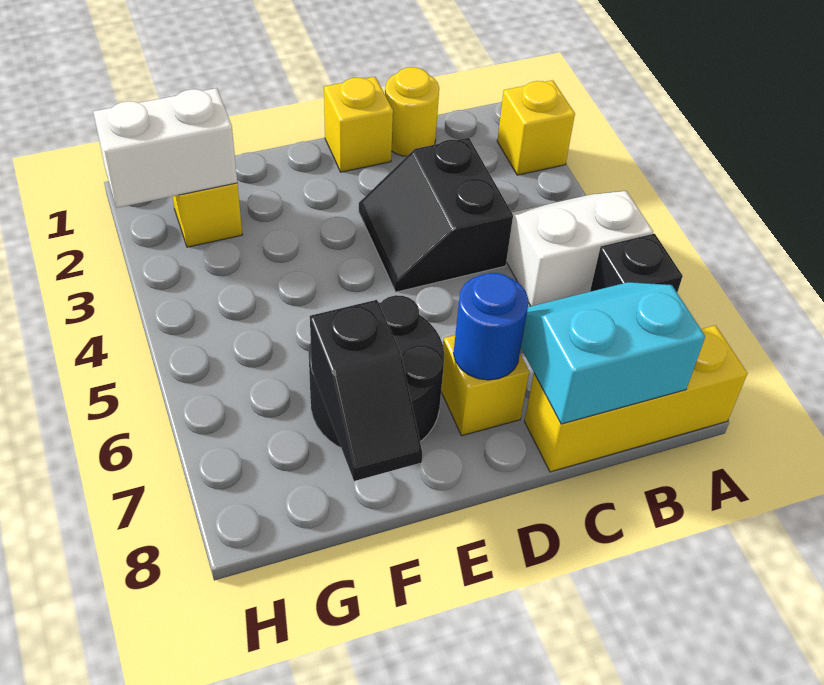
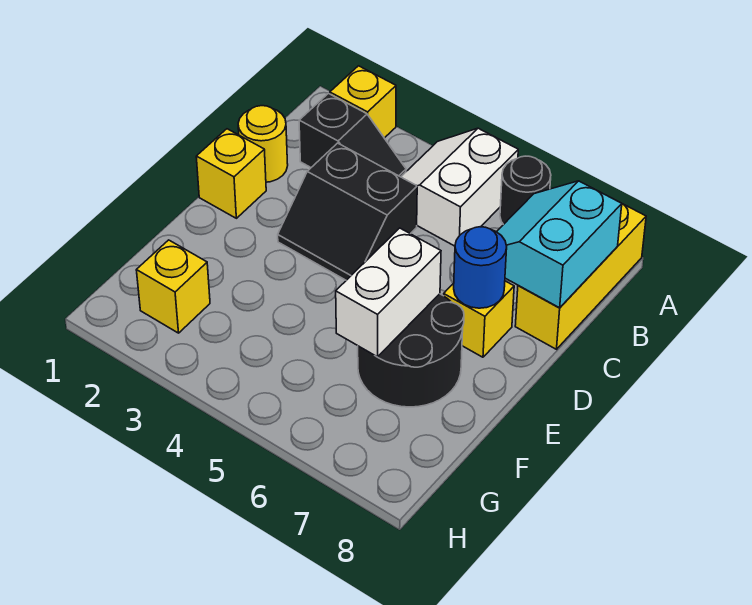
black brick A6 level 1 -> black round brick A6 level 1
black slope F7:F8 level 2 top 7 -> black slope B2:B3 level 1 top 2
white brick G2:H2 level 2 -> white brick E6:F6 level 2

